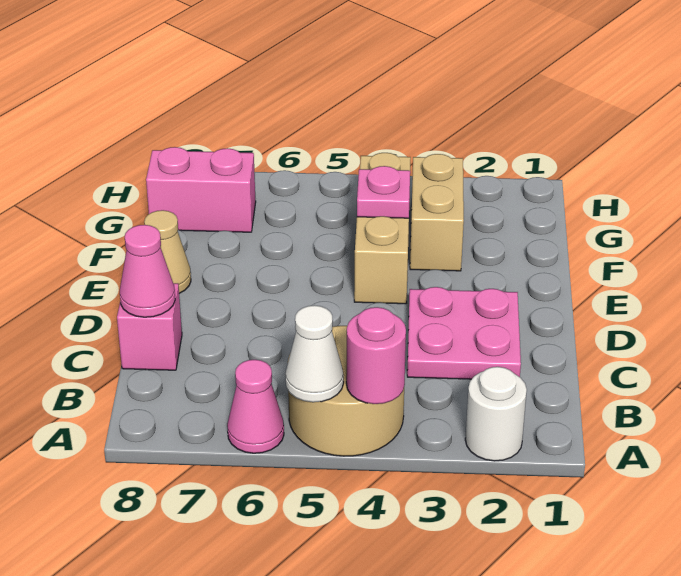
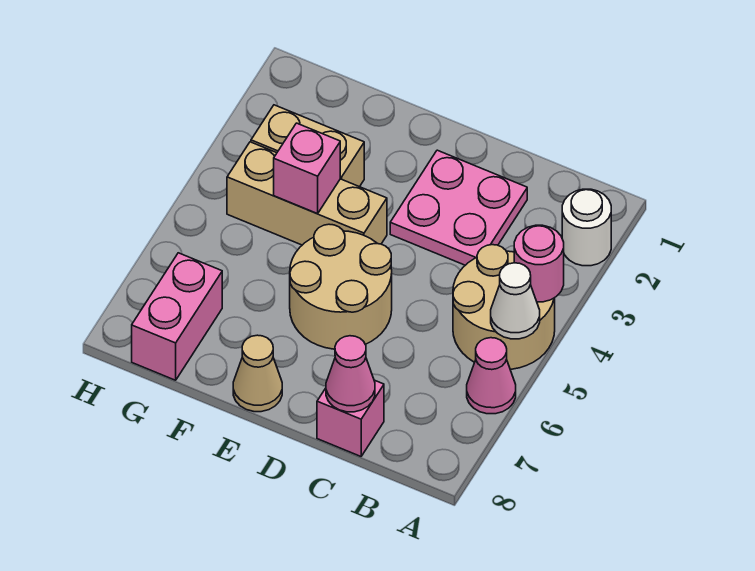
none -> tan round brick D5:E6 level 1
pink plate F4 level 2 -> pink brick F4 level 2

